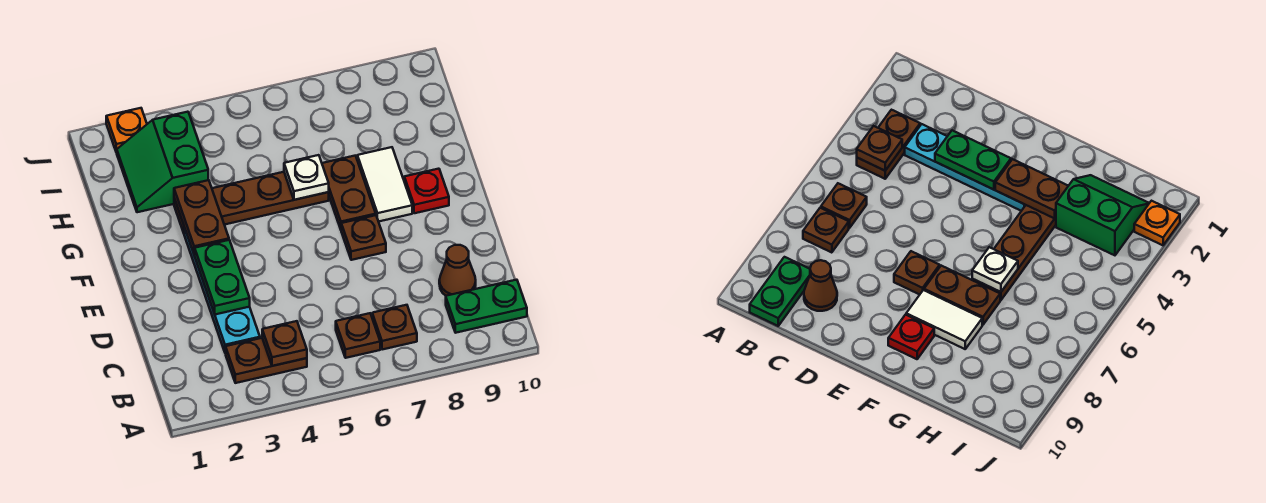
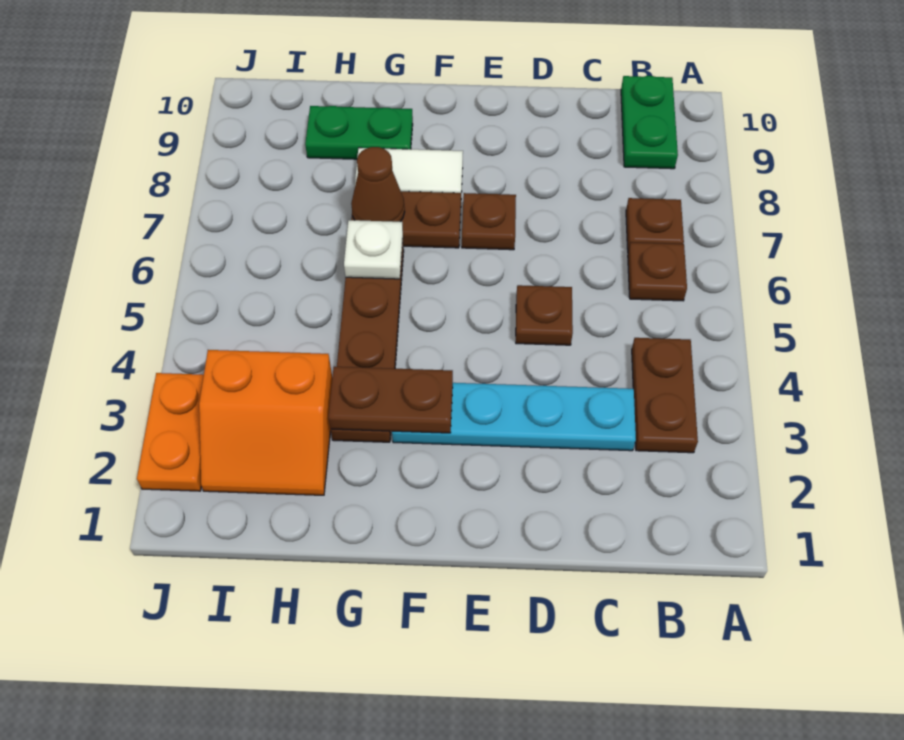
brown plate B4 level 2 -> brown plate D5 level 1
brown cone C9 level 1 -> brown cone G7 level 2
green plate D3:E3 level 2 -> green plate G9:H9 level 1
red plate F9 level 1 -> none
green slope H2:I3 level 1 top 3 -> orange slope H2:I3 level 1 top 3
orange plate J2 level 1 -> orange plate J2:J3 level 1

